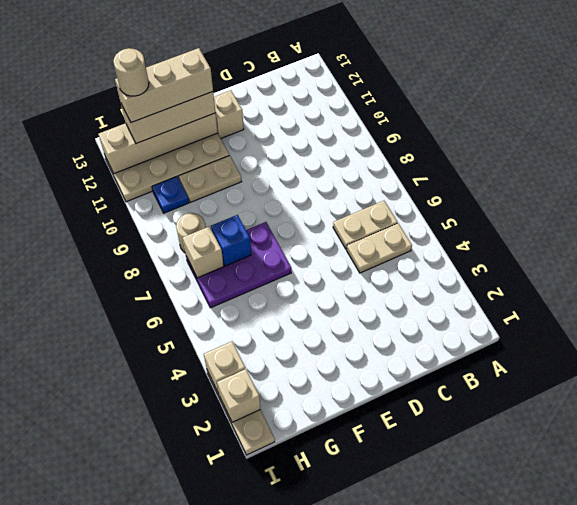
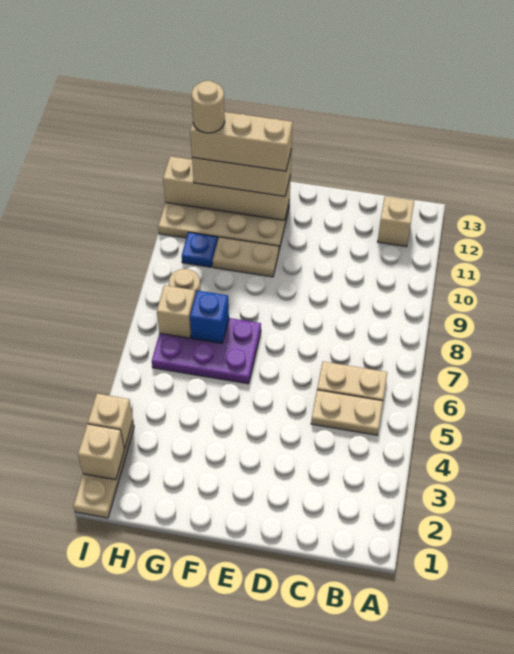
tan brick E12 level 1 -> tan brick B12 level 1

